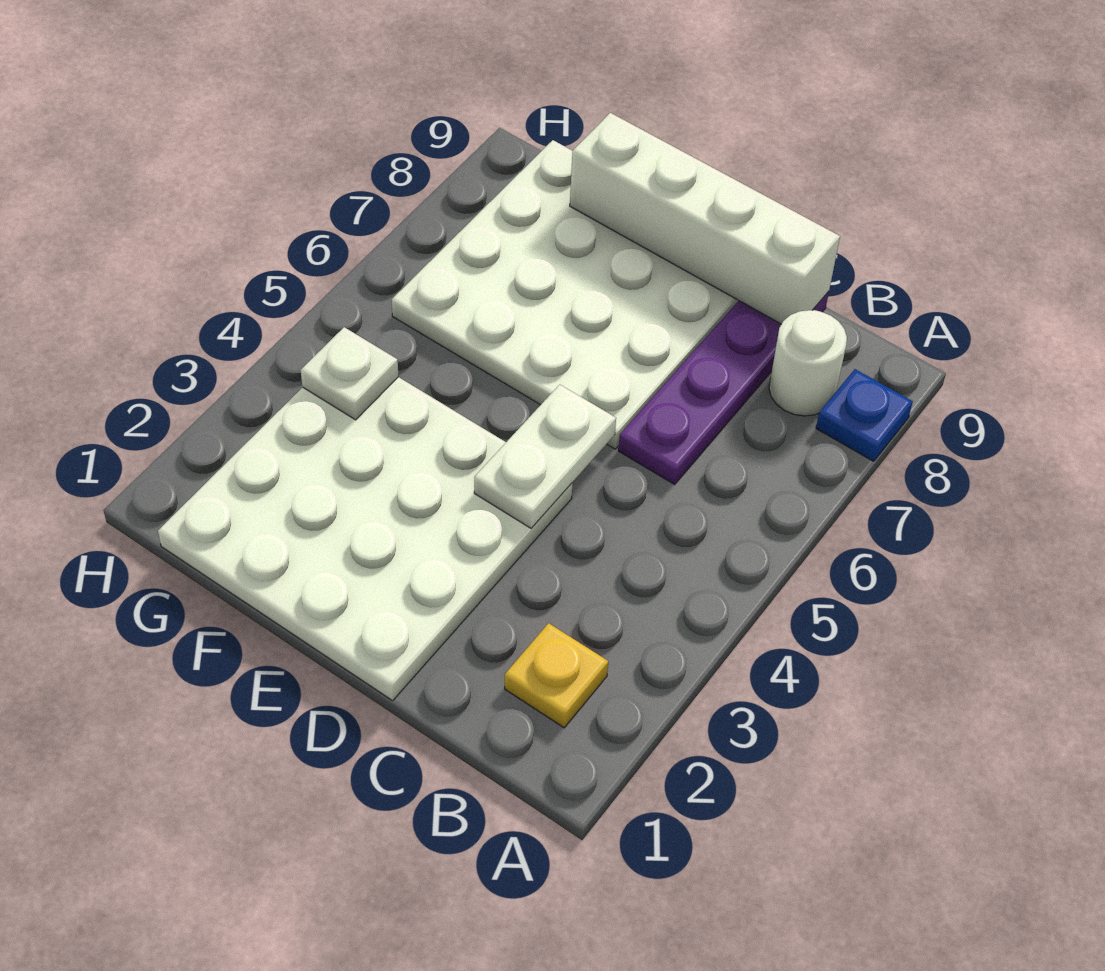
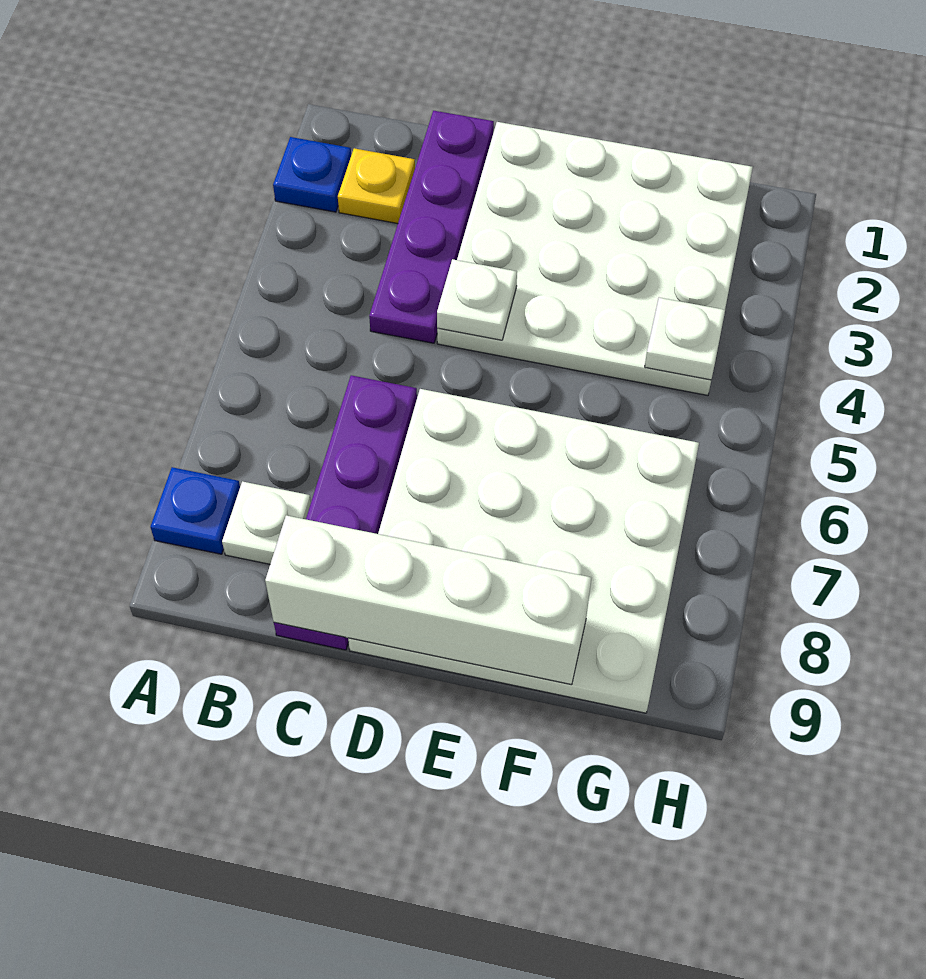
none -> blue plate A2 level 1
white round brick B8 level 1 -> white plate B8 level 1
none -> purple plate C1:C4 level 1
white plate D4:D5 level 2 -> white plate D4 level 2

